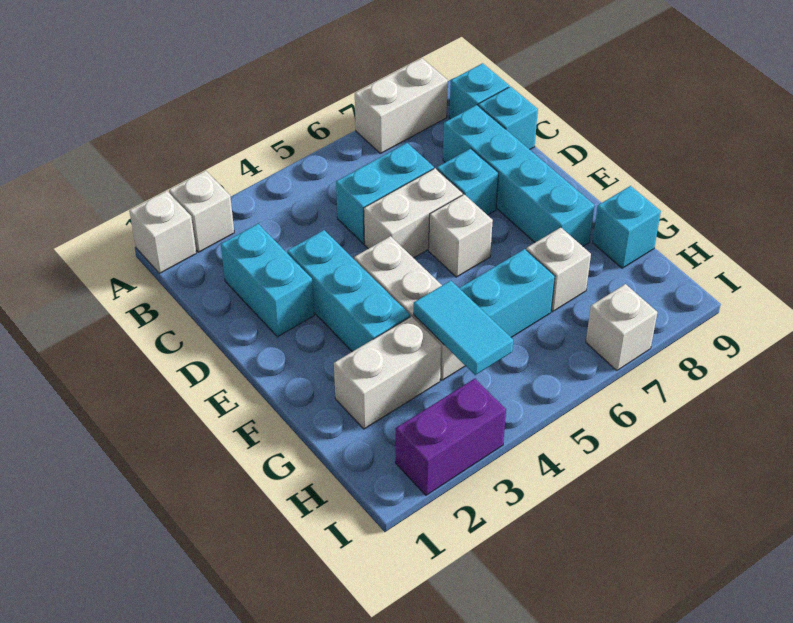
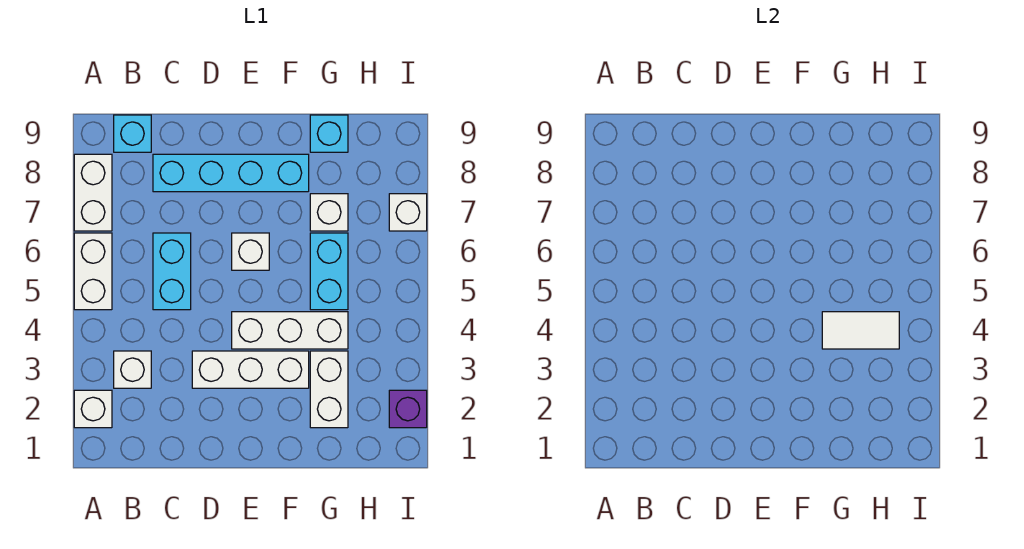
white brick A1 level 1 -> white brick B3 level 1
cyan brick C2:D2 level 1 -> none
cyan brick C9 level 1 -> none
cyan brick D3:F3 level 1 -> white brick D3:F3 level 1
white brick D5:D6 level 1 -> white brick A5:A6 level 1
cyan brick D7 level 1 -> none
cyan tile G4:H4 level 2 -> white tile G4:H4 level 2
purple brick I2:I3 level 1 -> purple brick I2 level 1

